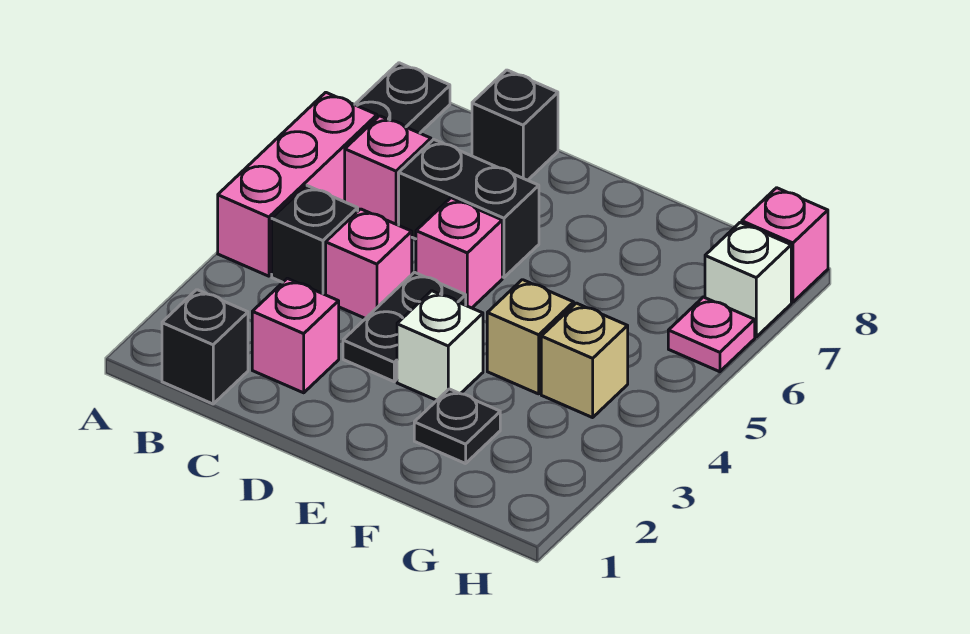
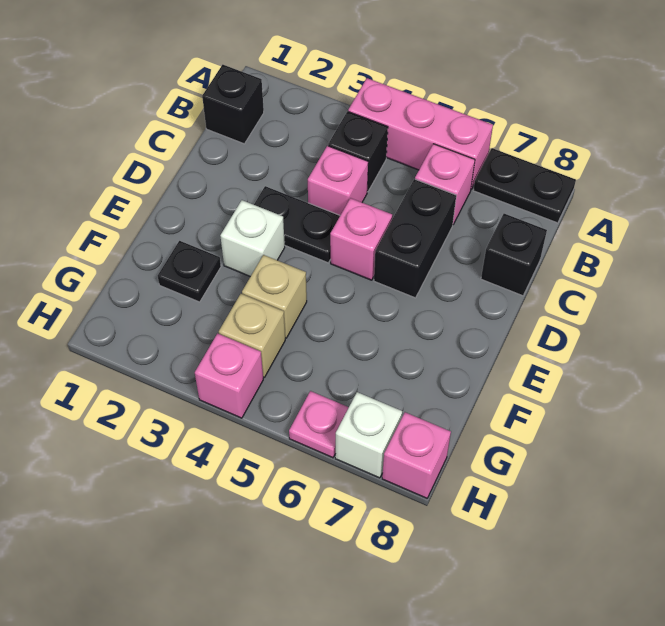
pink brick C2 level 1 -> pink brick H4 level 1

